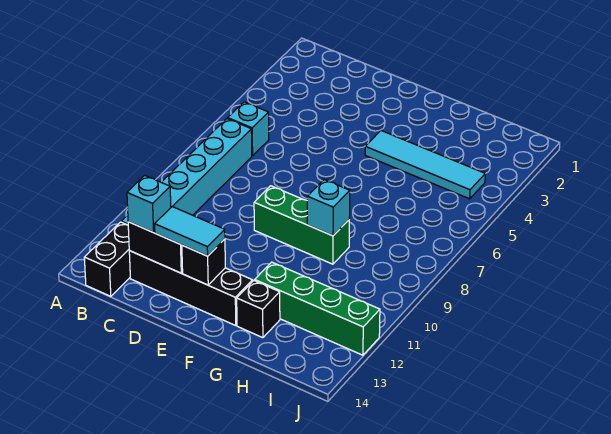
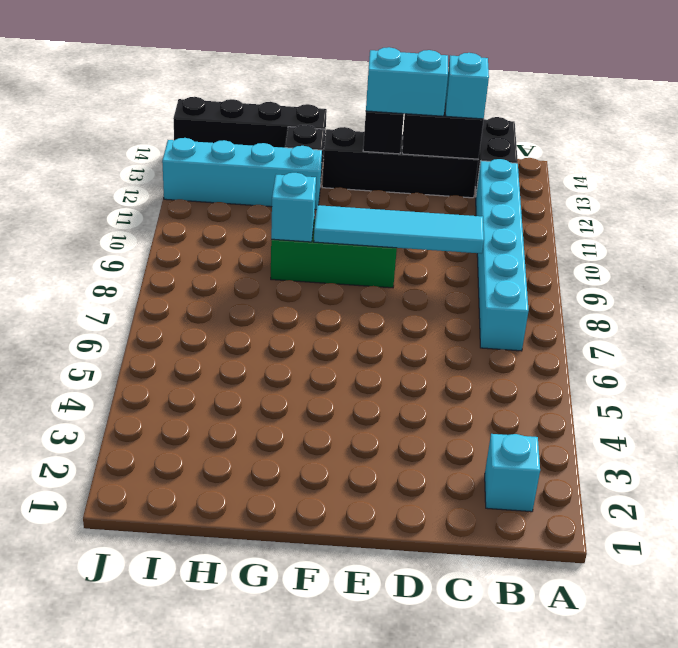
cyan brick B6 level 1 -> cyan brick B2 level 1
cyan tile D13:E13 level 3 -> cyan brick D13:E13 level 3
cyan tile F4:I4 level 1 -> cyan tile C9:F9 level 2
green brick G12:J12 level 1 -> cyan brick G12:J12 level 1
none -> black brick G14:J14 level 1

